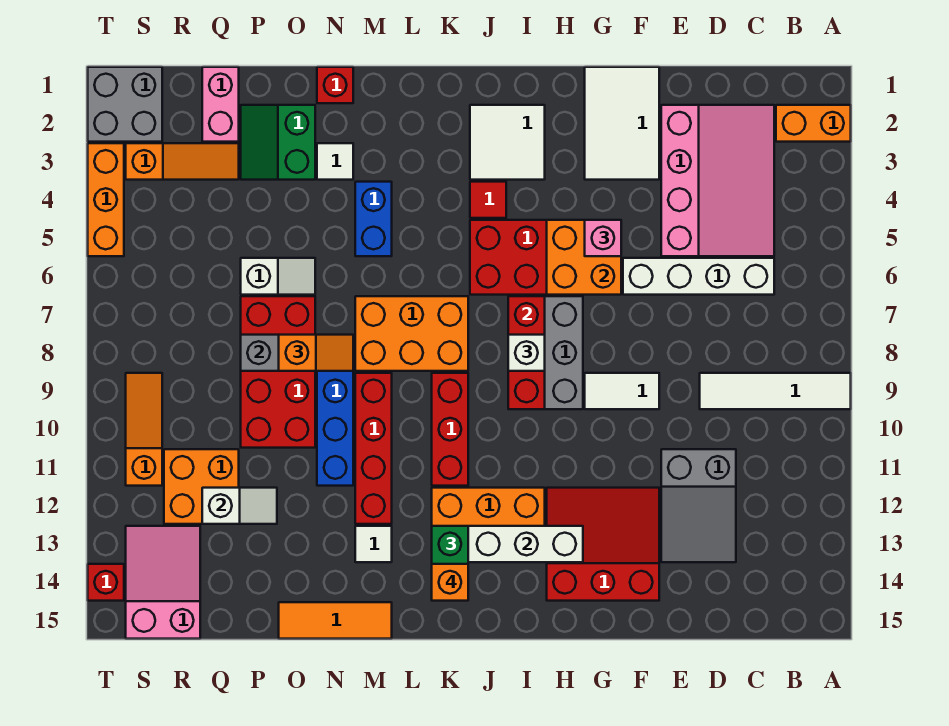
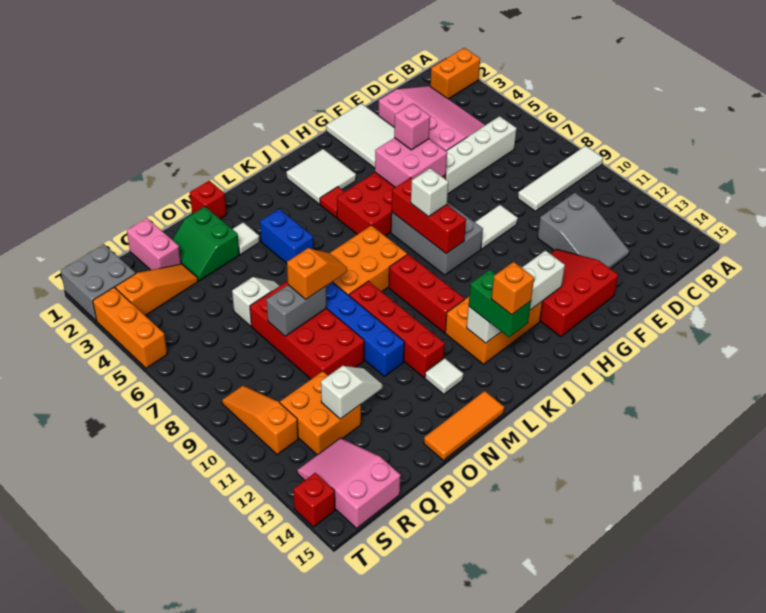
orange brick G5:H6 level 2 -> pink brick G5:H6 level 2

